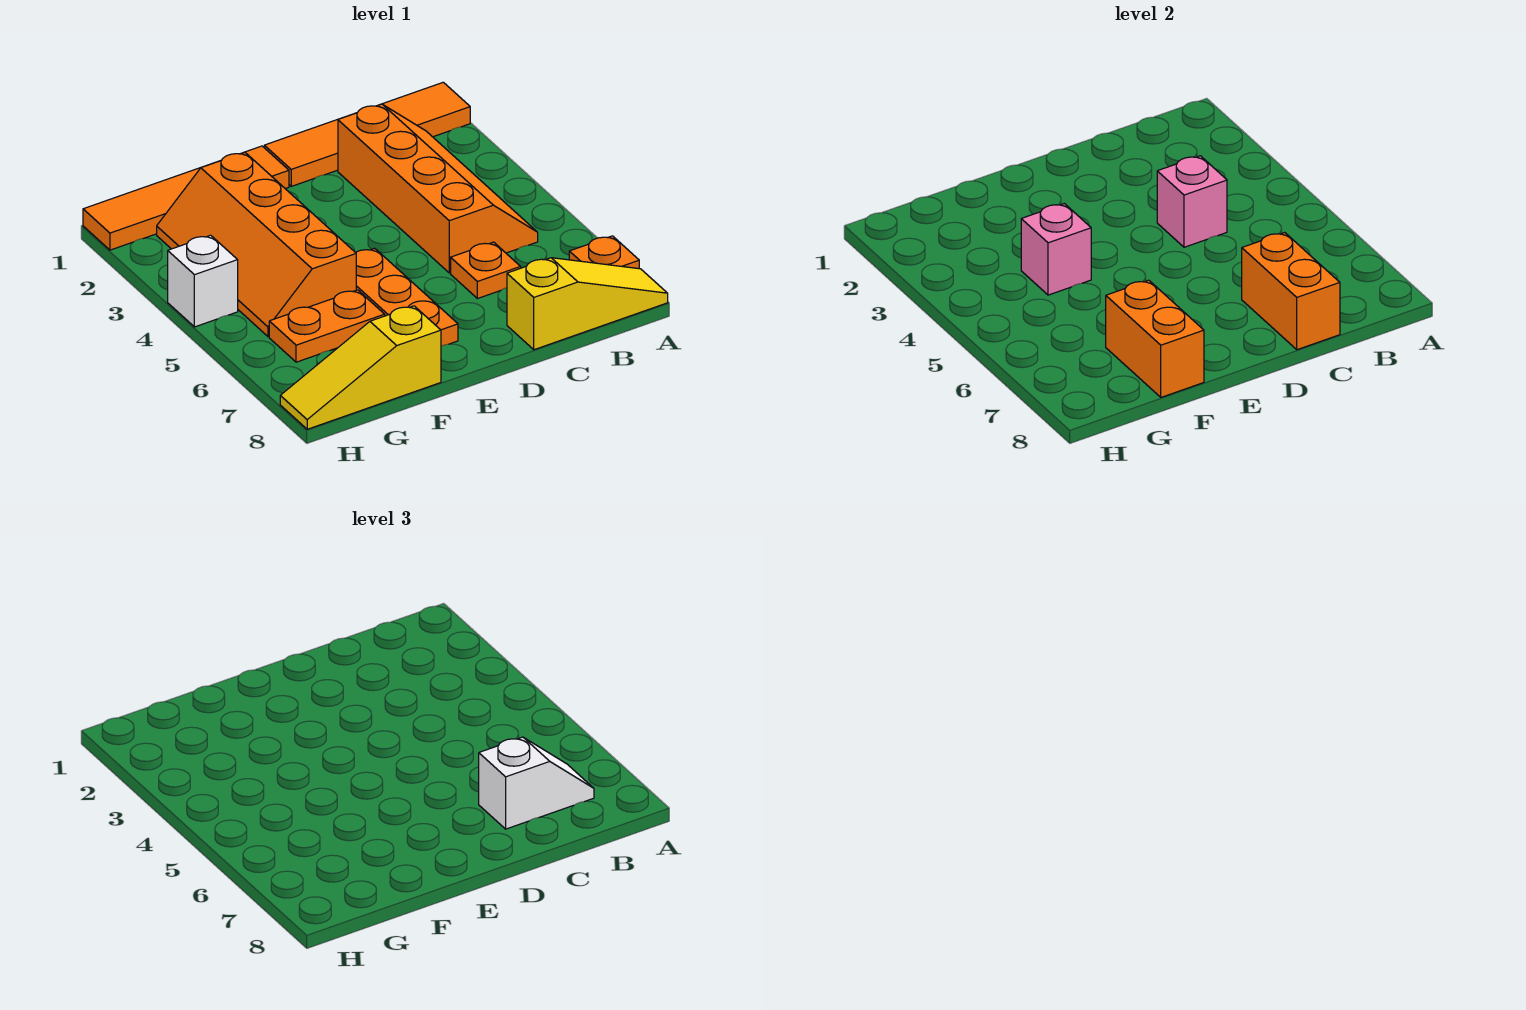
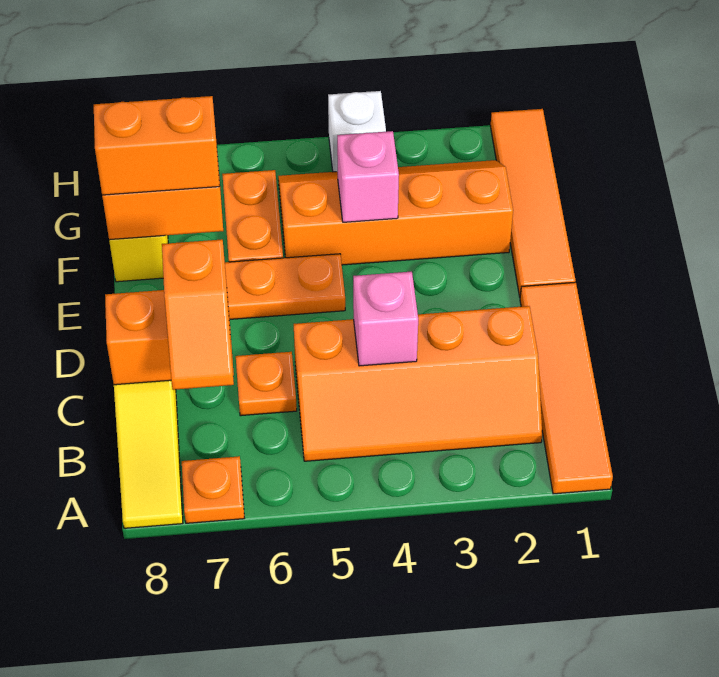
white slope B7:C7 level 3 top C -> orange slope B7:C7 level 3 top C
none -> orange brick F7:F8 level 3

